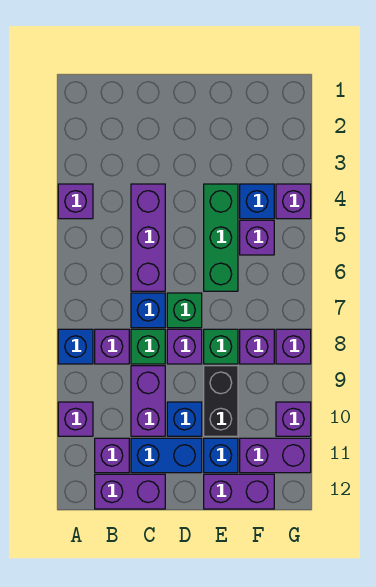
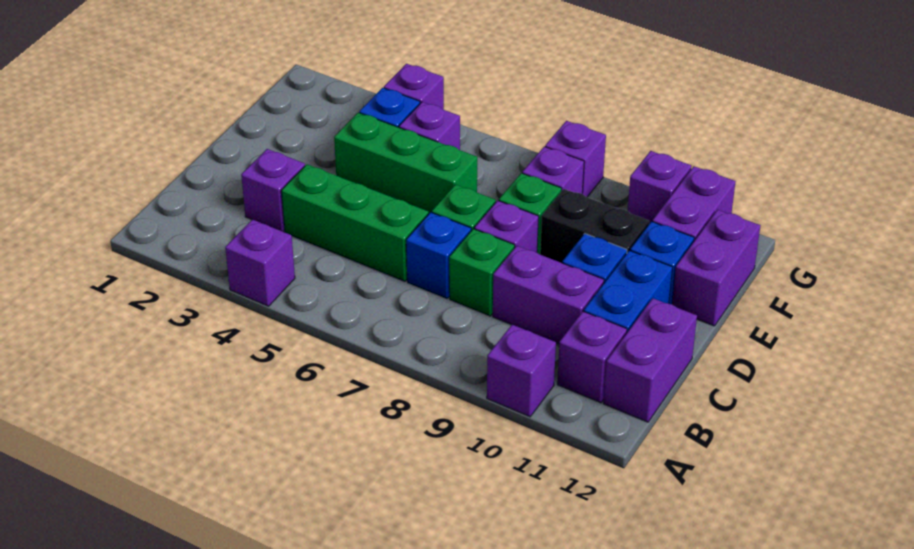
blue brick A8 level 1 -> none
purple brick B8 level 1 -> purple brick C3 level 1
purple brick C4:C6 level 1 -> green brick C4:C6 level 1

